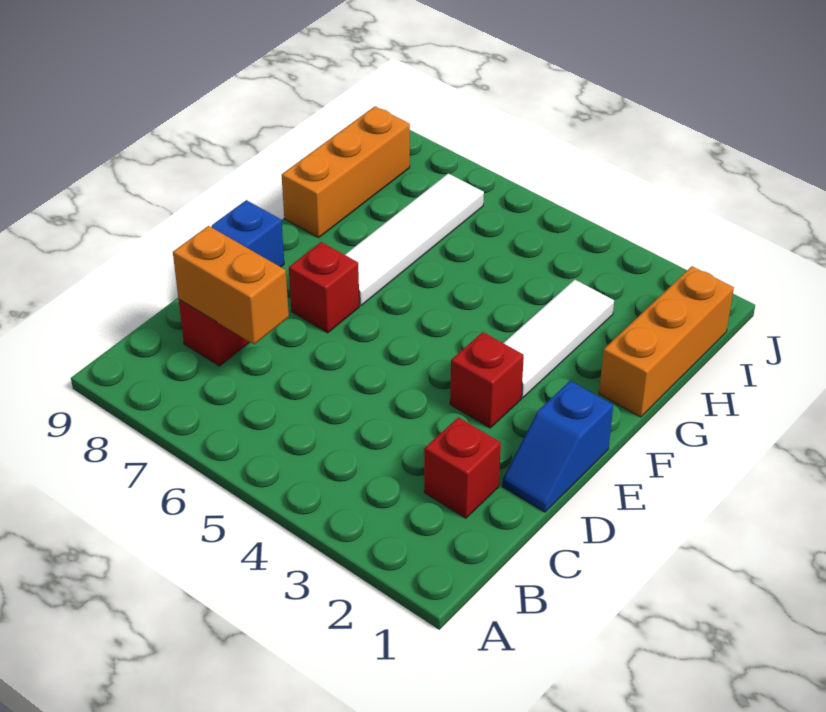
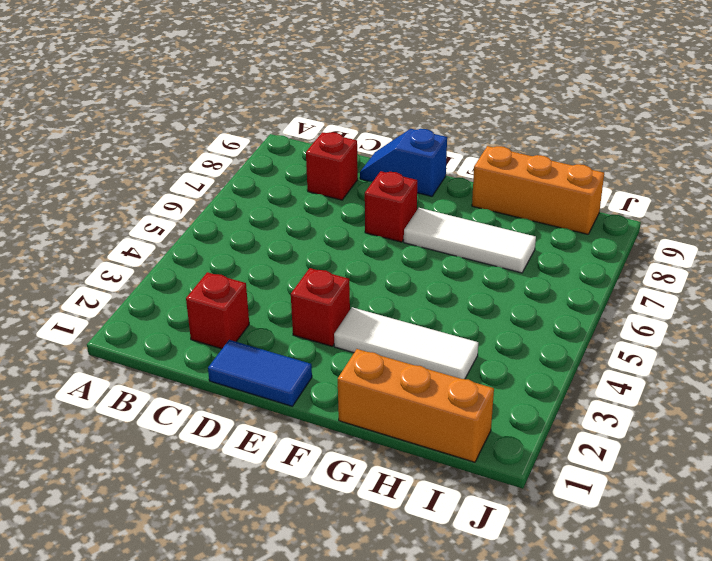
orange brick C7:C8 level 2 -> none
blue slope D1:E1 level 1 top E -> blue tile D1:E1 level 1
white tile F7:I7 level 1 -> white tile F7:H7 level 1

